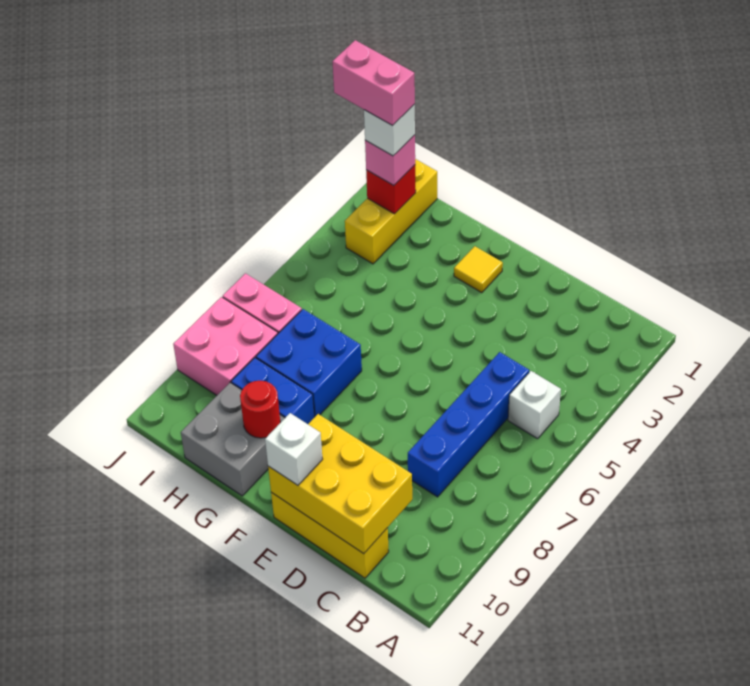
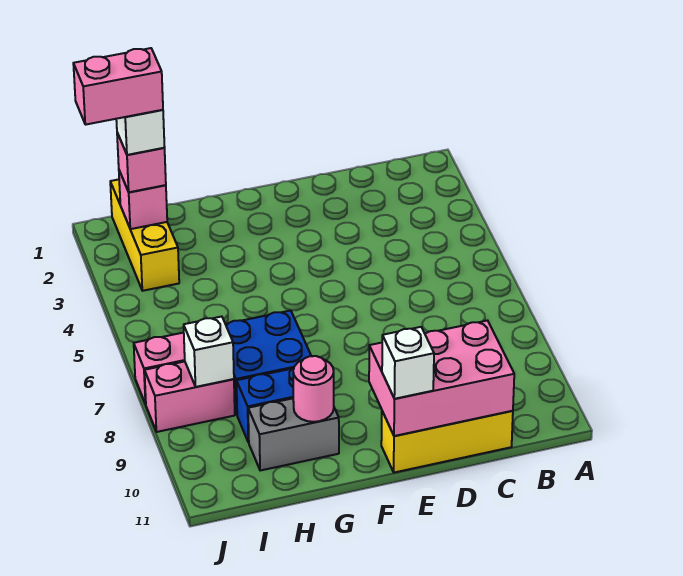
white brick B5 level 1 -> white brick I8 level 2
blue brick C5:C8 level 1 -> none
yellow brick C10:E11 level 2 -> pink brick C10:E11 level 2
yellow tile F2 level 1 -> none
grey brick G10:H11 level 1 -> grey brick G10:H10 level 1
red round brick G10 level 2 -> pink round brick G10 level 2
red brick I2 level 2 -> pink brick I2 level 2
pink brick I8:J9 level 1 -> pink brick I8:J8 level 1

